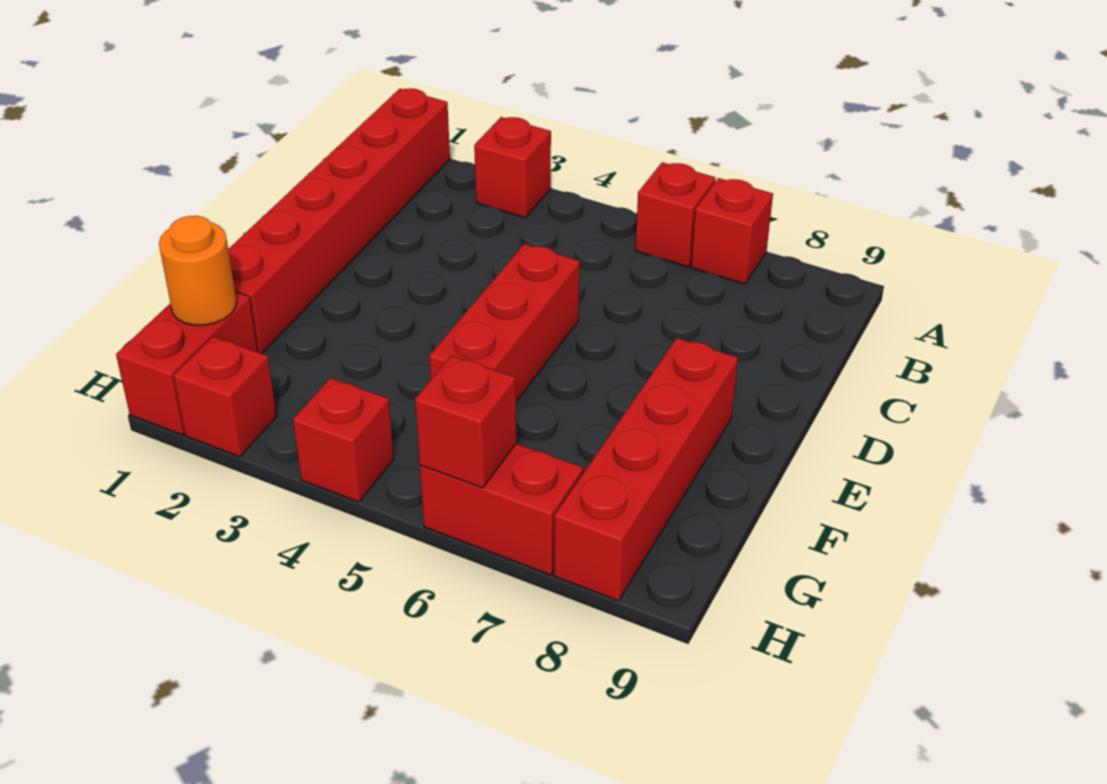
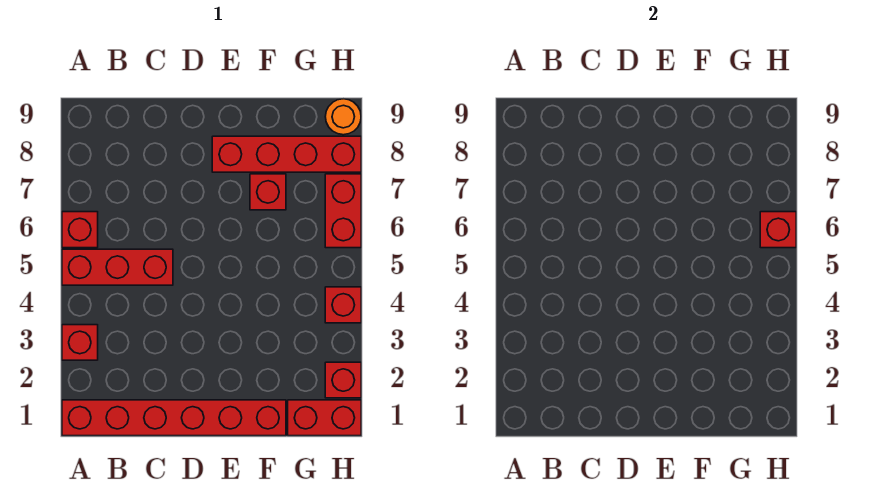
red brick A7 level 1 -> red brick F7 level 1
red brick D5:F5 level 1 -> red brick A5:C5 level 1
orange round brick G1 level 2 -> orange round brick H9 level 1

